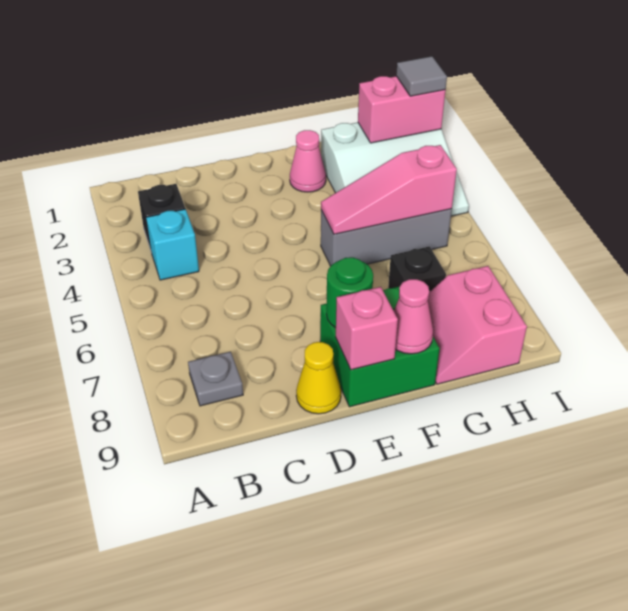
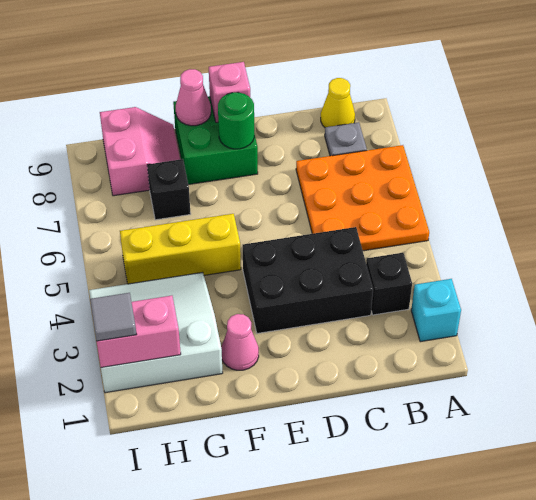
none -> orange plate A5:C7 level 1
cyan brick B4 level 1 -> cyan brick A2 level 1
none -> black brick C3:E4 level 1
yellow cone D9 level 1 -> yellow cone B9 level 1
grey brick F5:H5 level 1 -> yellow brick F5:H5 level 1
pink slope F5:H5 level 2 top H -> none

